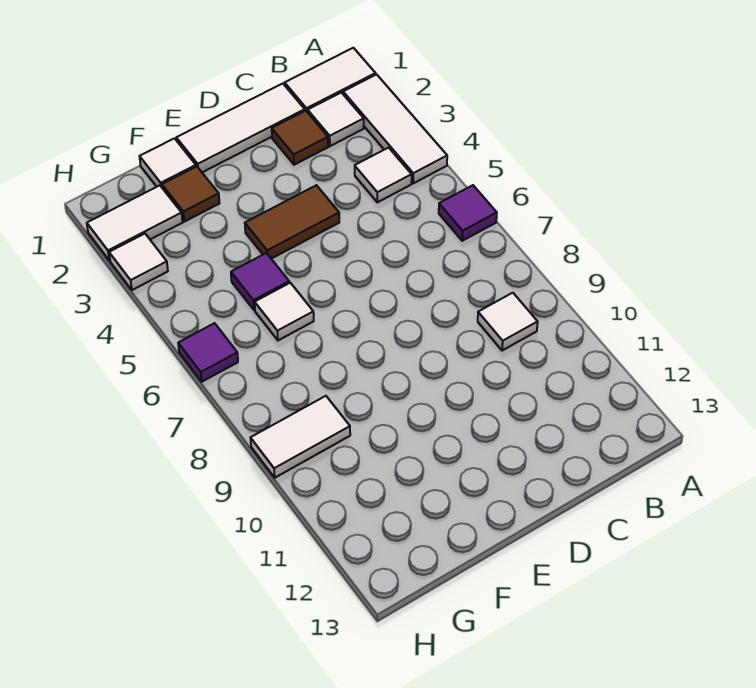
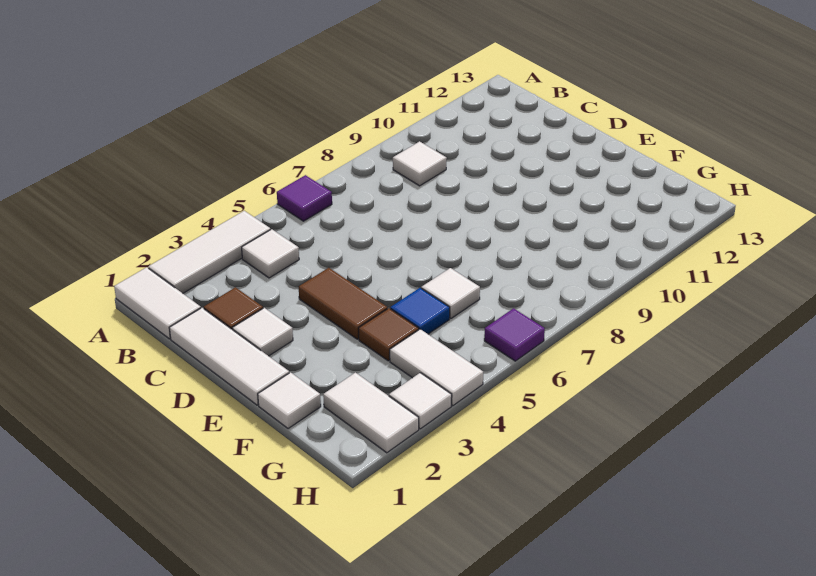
white tile B2 level 1 -> white tile D2 level 1
brown tile F2 level 1 -> brown tile F4 level 1
purple tile F5 level 1 -> blue tile F5 level 1
white tile G9:H9 level 1 -> white tile G4:H4 level 1

